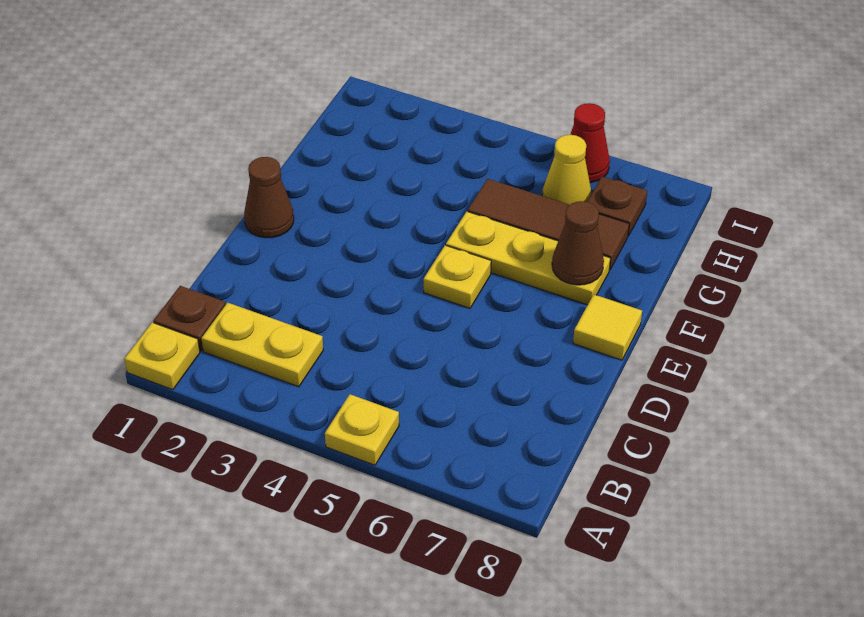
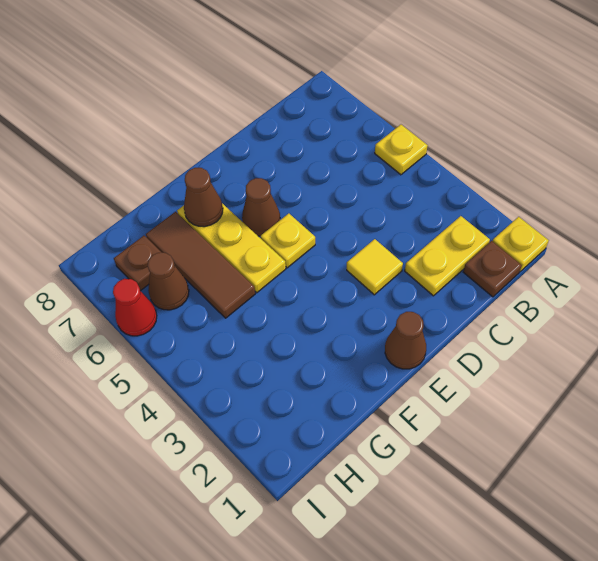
yellow plate B2:B3 level 1 -> yellow plate B2:C2 level 1
none -> brown cone E6 level 1
yellow tile E8 level 1 -> yellow tile D3 level 1
yellow cone H6 level 1 -> brown cone H6 level 1

